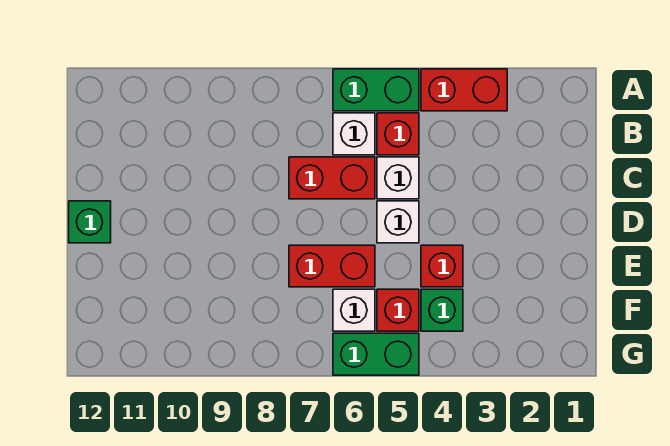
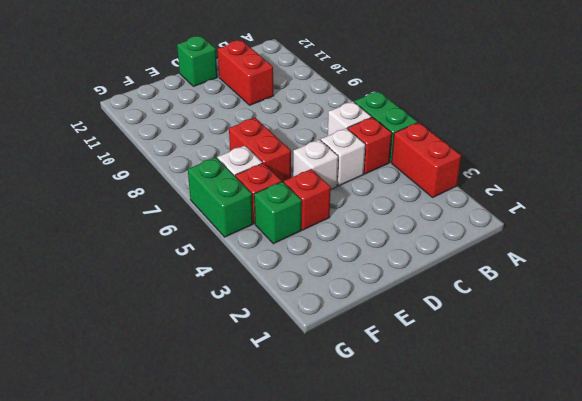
red brick C6:C7 level 1 -> red brick C10:C11 level 1

